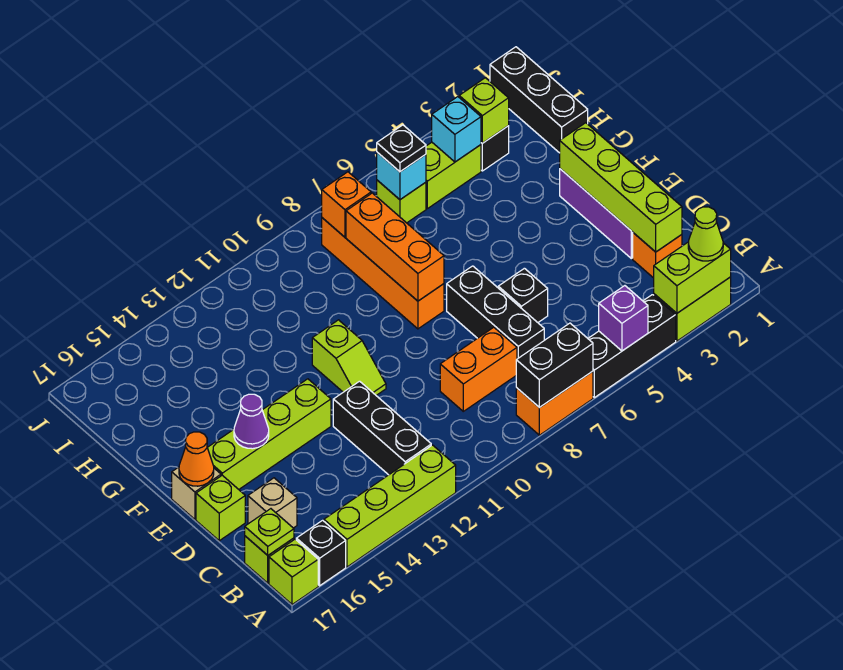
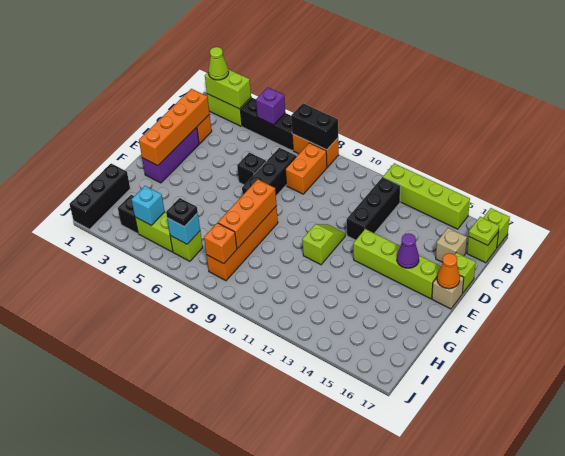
black brick A16 level 1 -> none
lime brick C2:F2 level 2 -> orange brick C2:F2 level 2
orange brick C8:C9 level 1 -> orange brick B8:C8 level 1
lime brick I3 level 2 -> none

